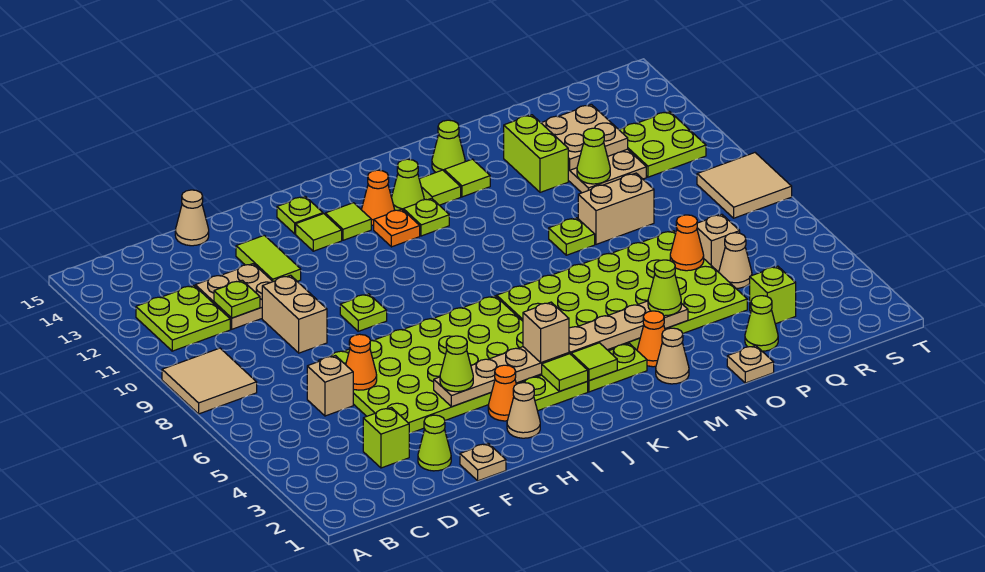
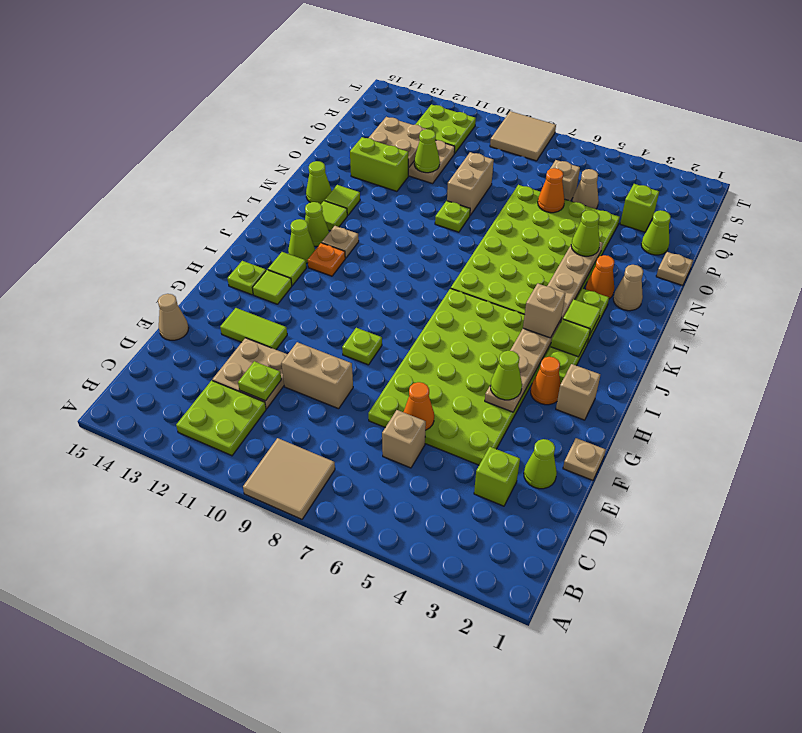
tan cone H2 level 1 -> tan brick H2 level 1
orange cone J13 level 1 -> lime cone J13 level 1
lime plate K12 level 1 -> tan plate K12 level 1

